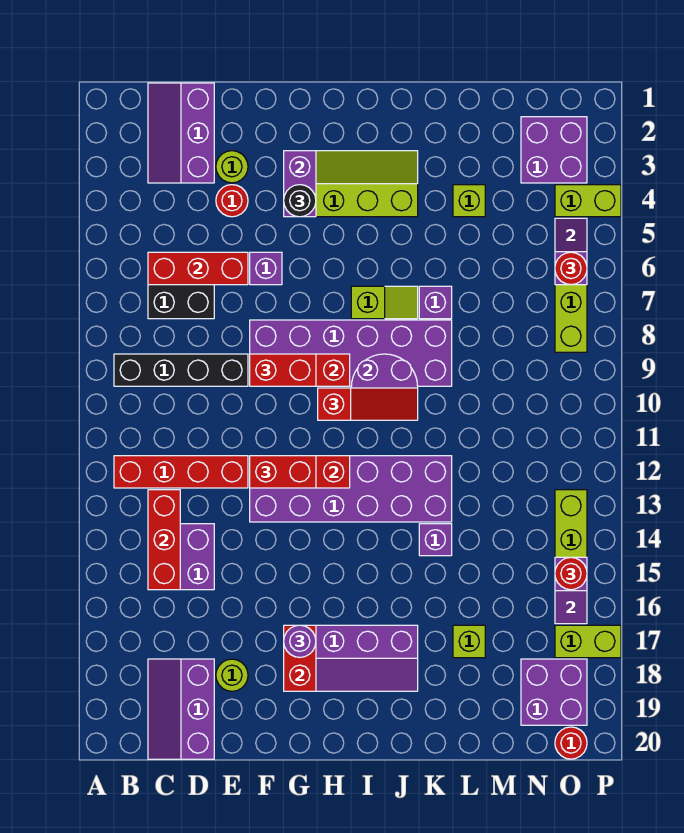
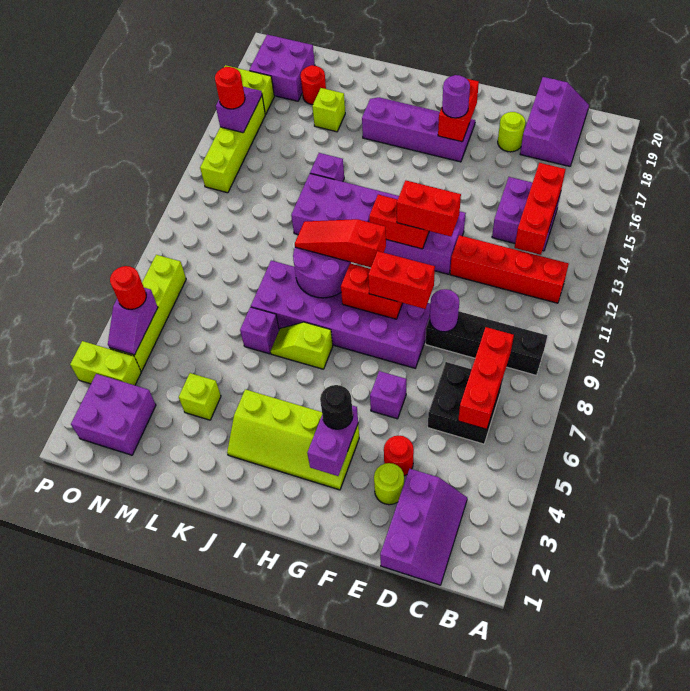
red brick C6:E6 level 2 -> red brick C6:C8 level 2
none -> purple round brick E9 level 2
red round brick O20 level 1 -> red round brick M18 level 1

